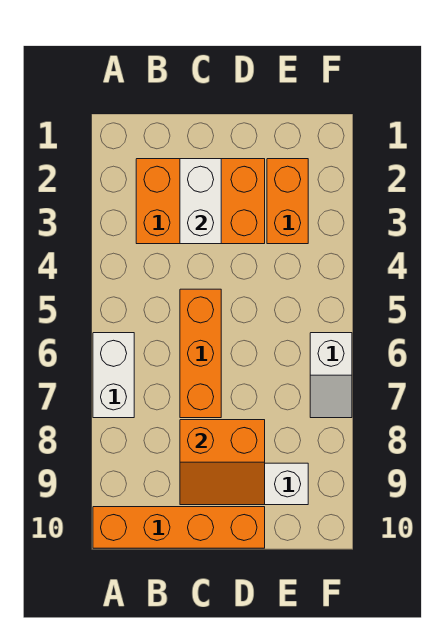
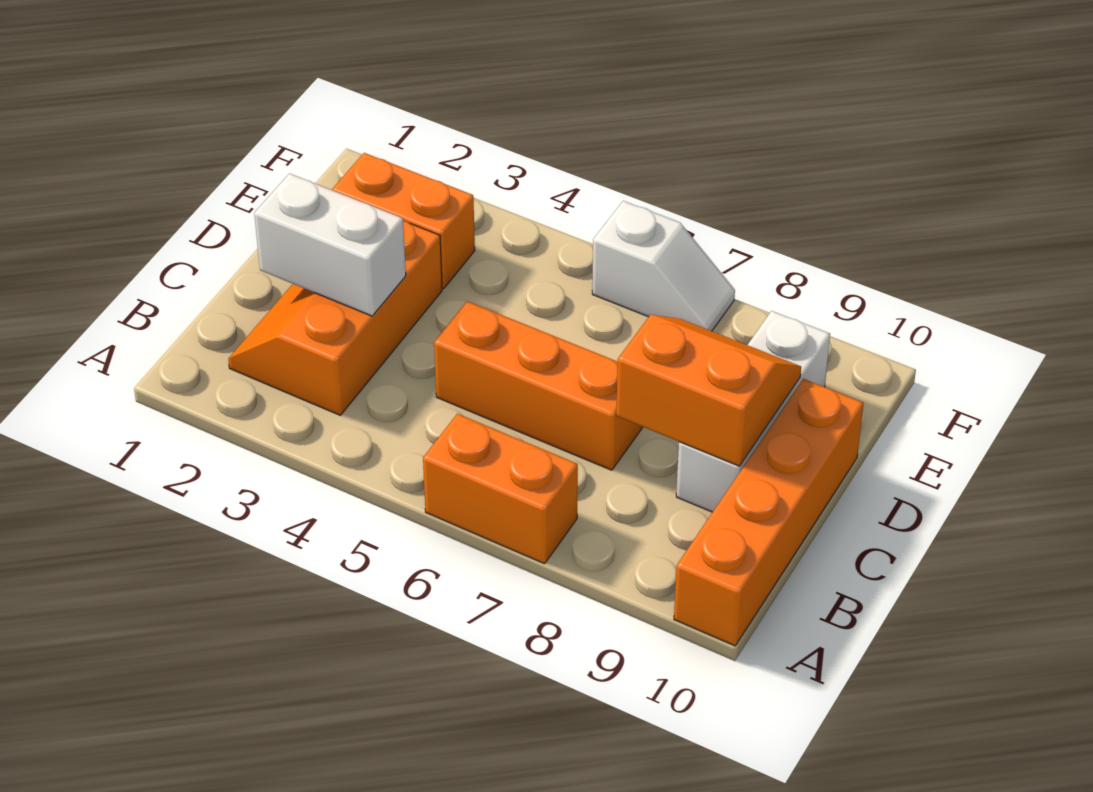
white brick A6:A7 level 1 -> orange brick A6:A7 level 1
orange brick B2:D3 level 1 -> orange slope B2:D3 level 1 top 3
orange slope C8:D9 level 2 top 8 -> orange slope C8:D9 level 2 top C

